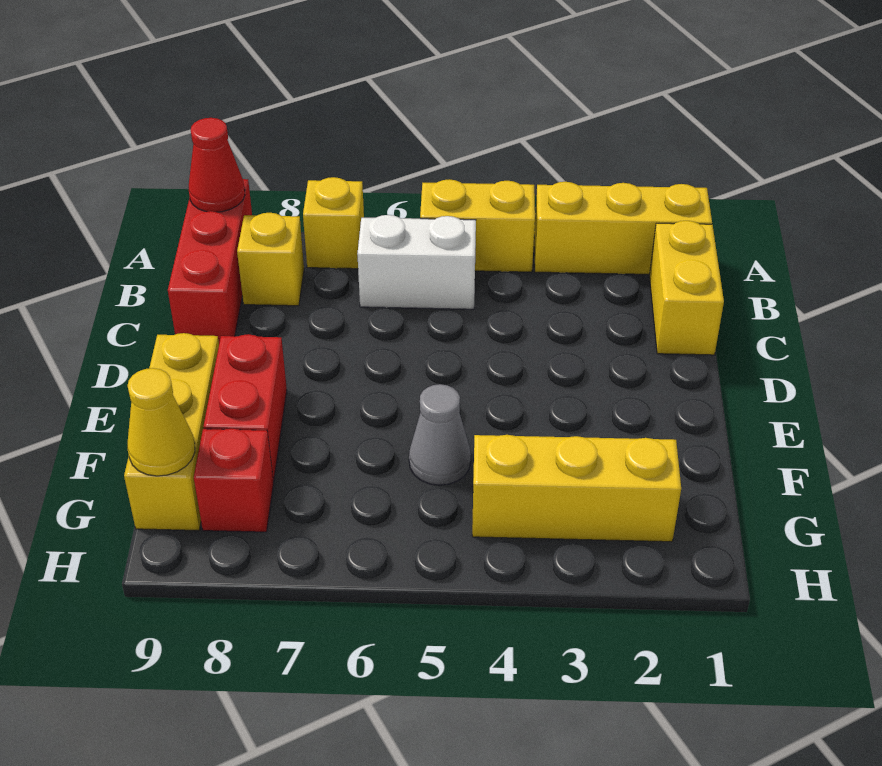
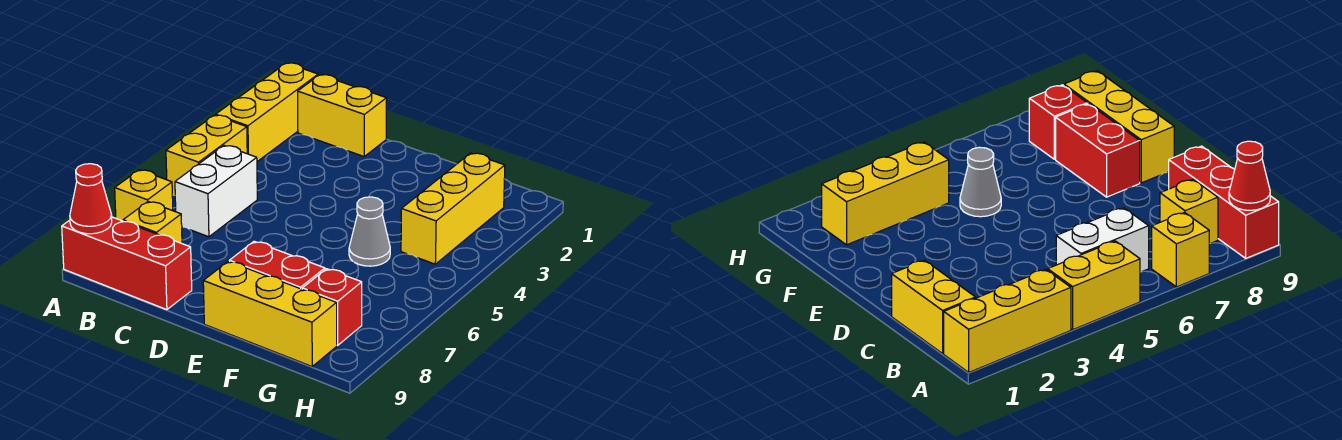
yellow cone G9 level 2 -> none

